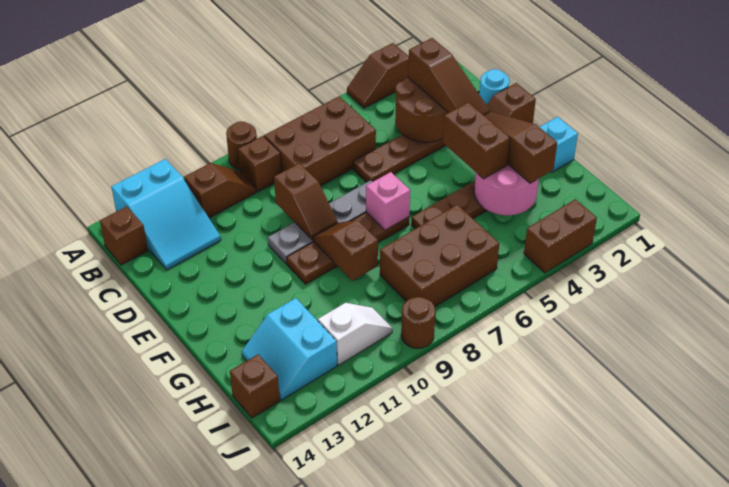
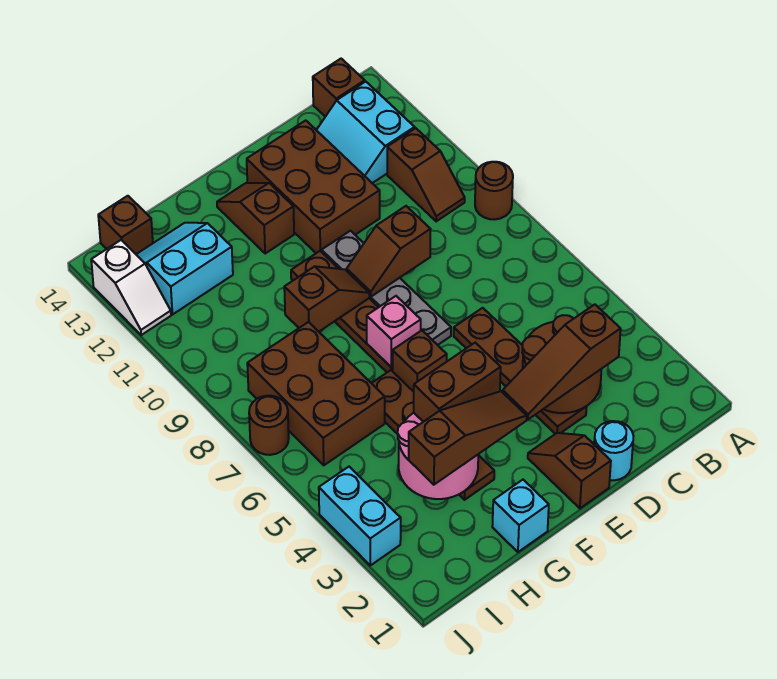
brown slope A3:A4 level 1 top 3 -> brown slope F12:F13 level 1 top 12
cyan slope A12:C13 level 1 top A -> cyan slope B12:C13 level 1 top B
brown brick B6:C8 level 1 -> brown brick D11:E13 level 1
brown brick B9 level 1 -> brown brick F6 level 1
white slope I10:I11 level 1 top 11 -> white slope J12:J13 level 1 top 13
brown brick J3:J4 level 1 -> cyan brick J3:J4 level 1
brown round brick J9 level 1 -> brown round brick J7 level 1

